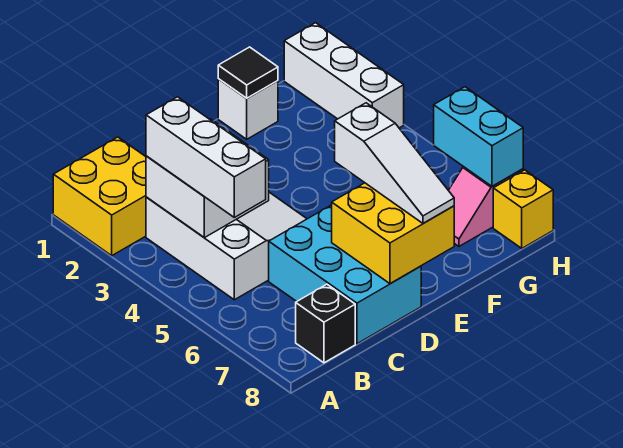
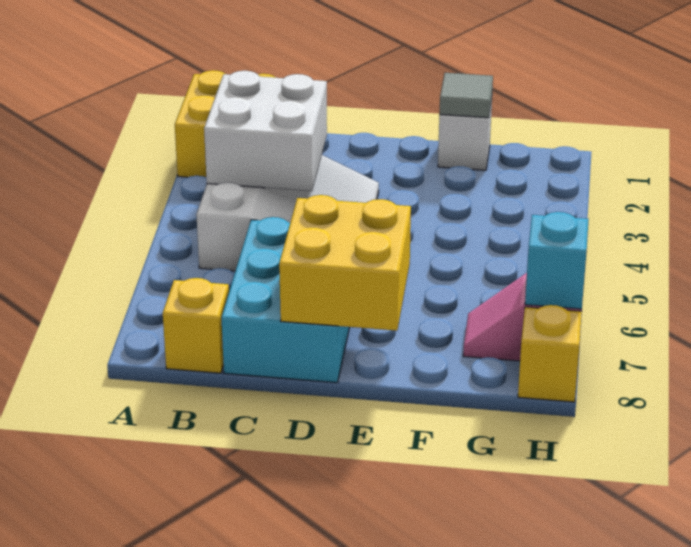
white brick B3:B5 level 3 -> none
black brick B8 level 1 -> yellow brick B8 level 1
white slope E6:E8 level 3 top 6 -> none
black tile F1 level 2 -> grey tile F1 level 2
white brick H1:H3 level 1 -> none
cyan brick H6:H7 level 2 -> cyan brick H7 level 2

